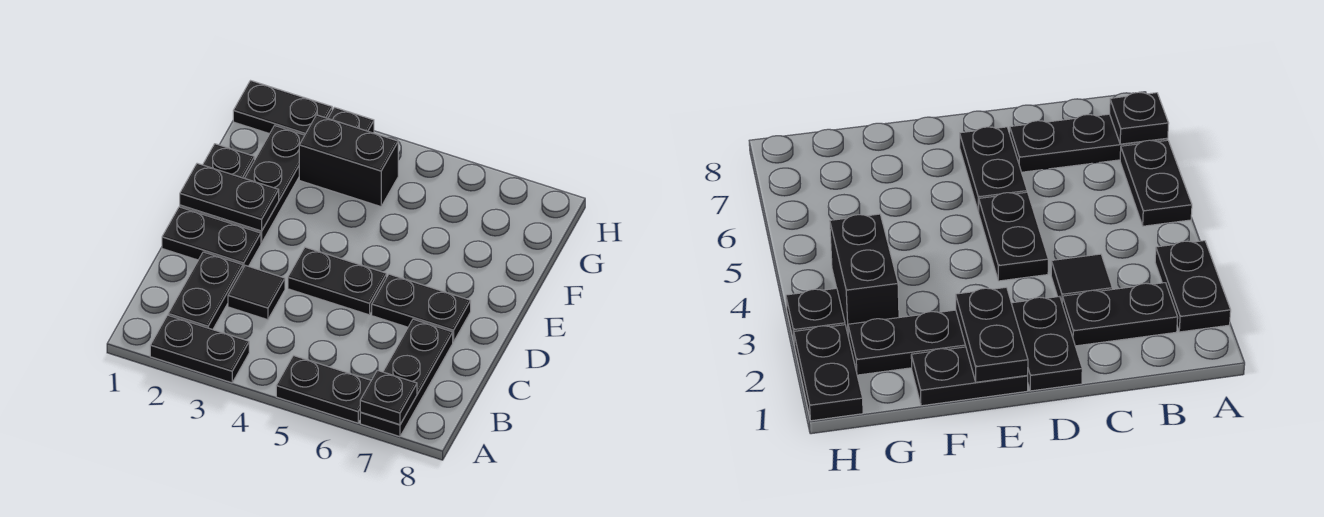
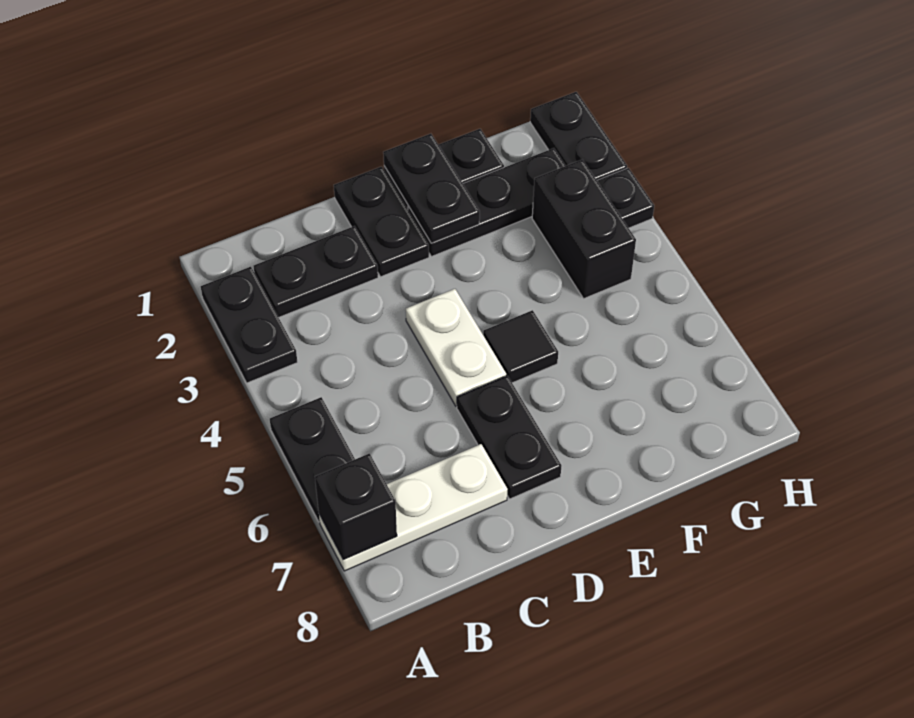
black plate A7:C7 level 1 -> white plate A7:C7 level 1
black plate A7 level 2 -> black brick A7 level 2
black tile C3 level 1 -> black tile E5 level 1
black plate D4:D5 level 1 -> white plate D4:D5 level 1

